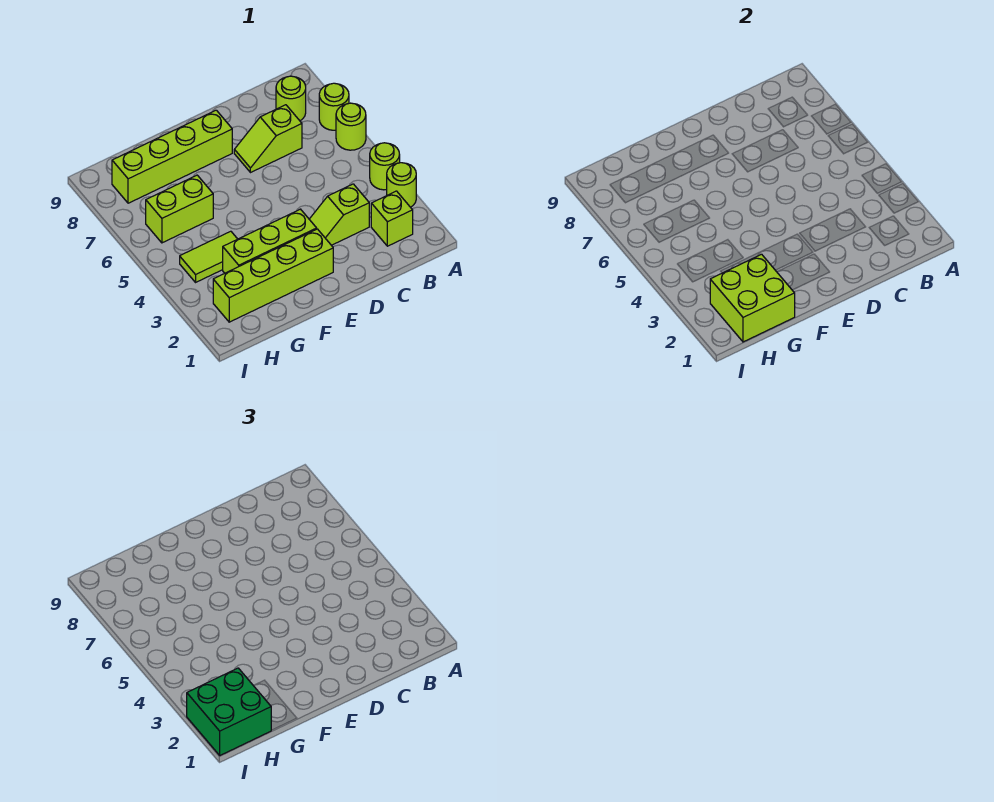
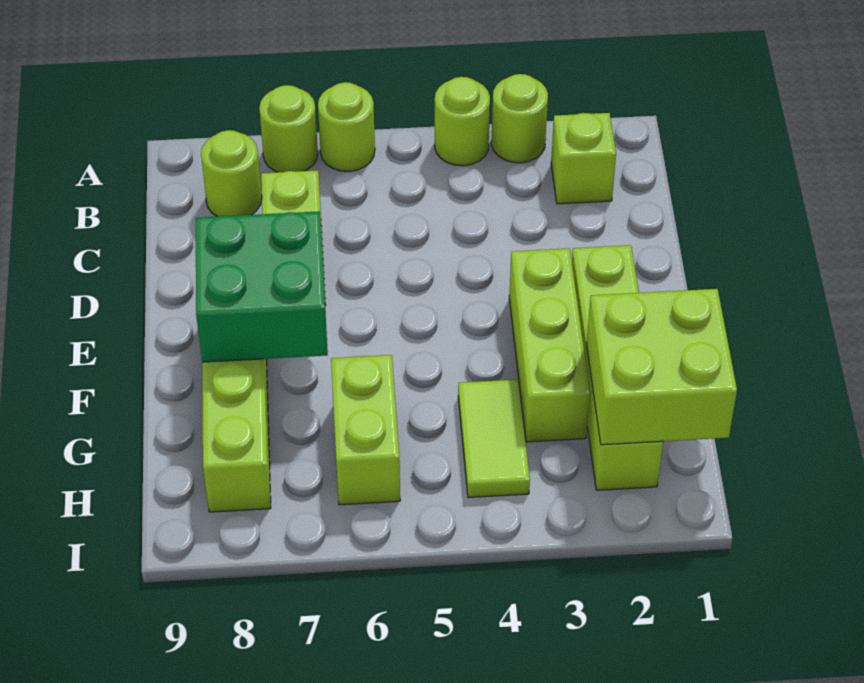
lime slope C3:D3 level 1 top C -> none
green brick H1:I2 level 3 -> green brick E7:F8 level 2

